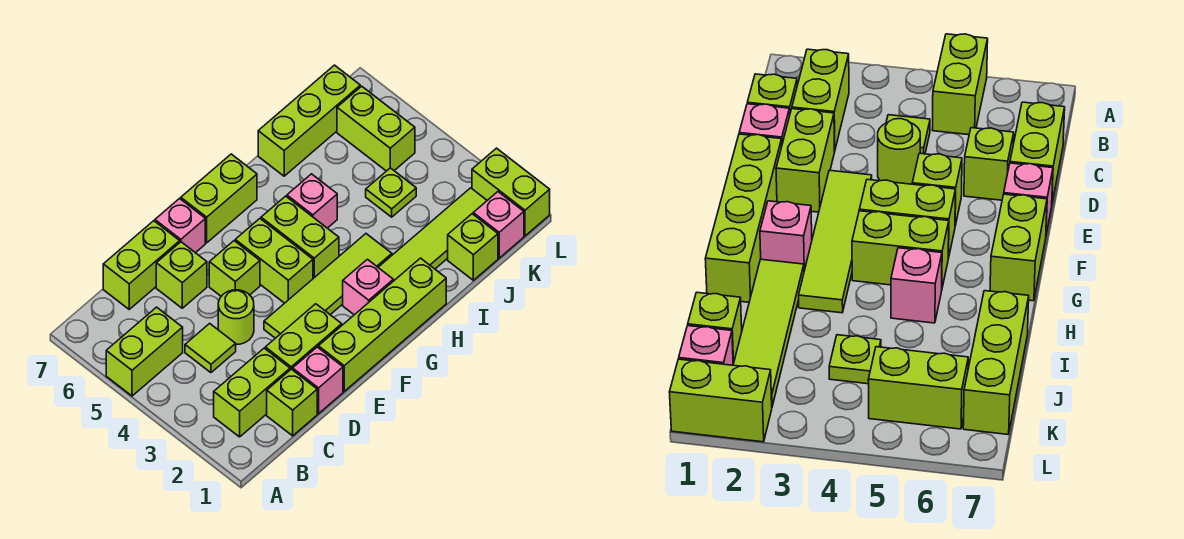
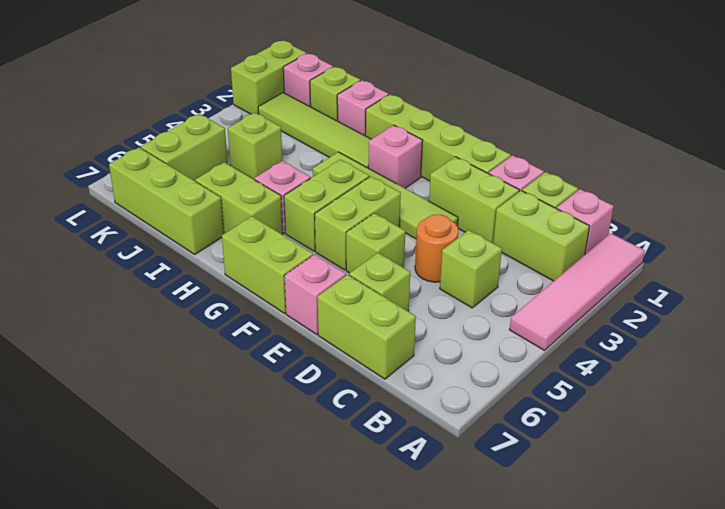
none -> pink tile A1:A4 level 1
lime brick A5:B5 level 1 -> lime brick H6:I6 level 1
none -> pink brick B1 level 1
lime tile C4 level 1 -> lime brick C4 level 1
lime round brick D4 level 1 -> orange round brick D4 level 1
none -> pink brick I1 level 1
lime plate J4 level 1 -> lime brick J4 level 1

